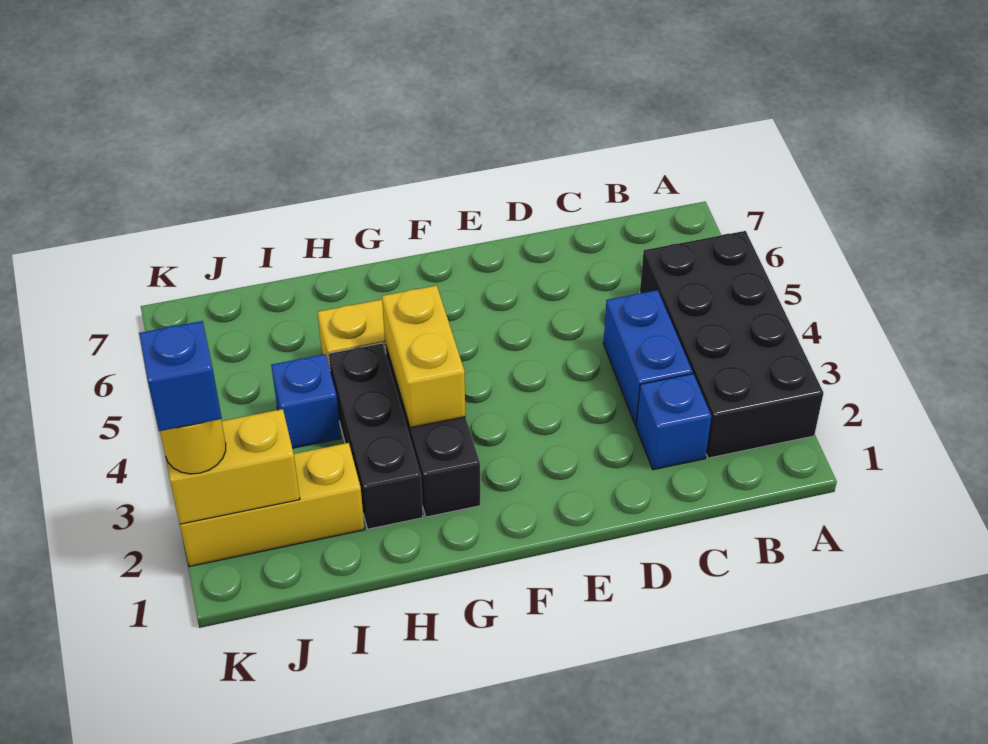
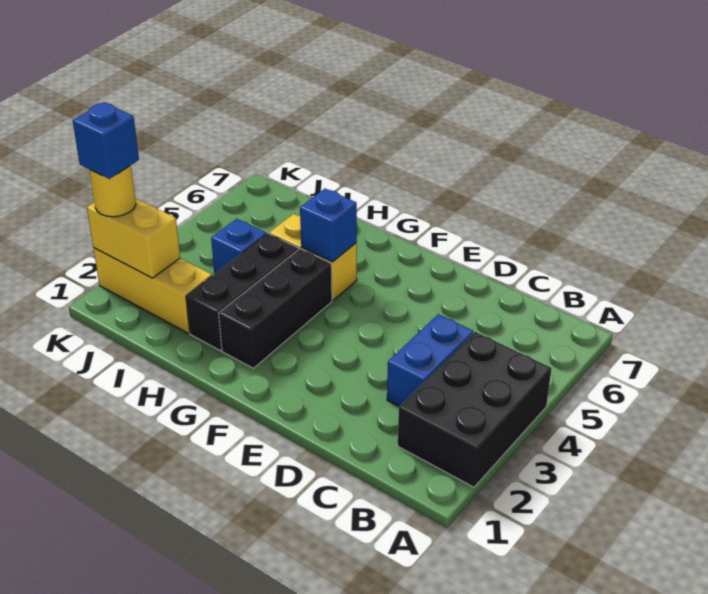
black brick A2:B5 level 1 -> black brick A2:B4 level 1
blue brick C2 level 1 -> blue brick G5 level 2
yellow brick G3:G4 level 2 -> none

